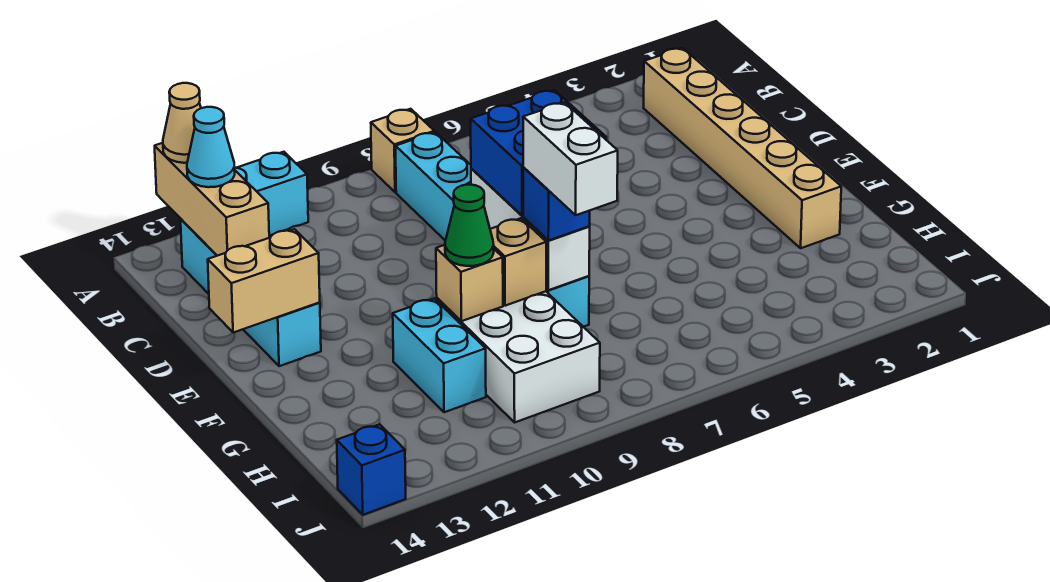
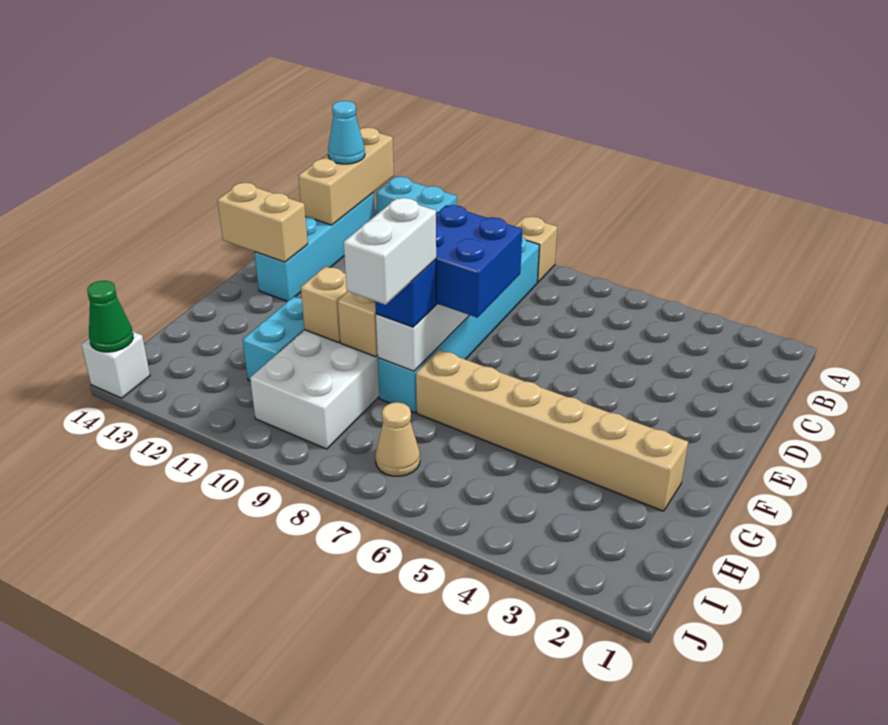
tan cone A13 level 3 -> tan cone I7 level 1
tan brick B2:G2 level 1 -> tan brick G2:G7 level 1
green cone G10 level 3 -> green cone J14 level 2
blue brick J14 level 1 -> white brick J14 level 1

